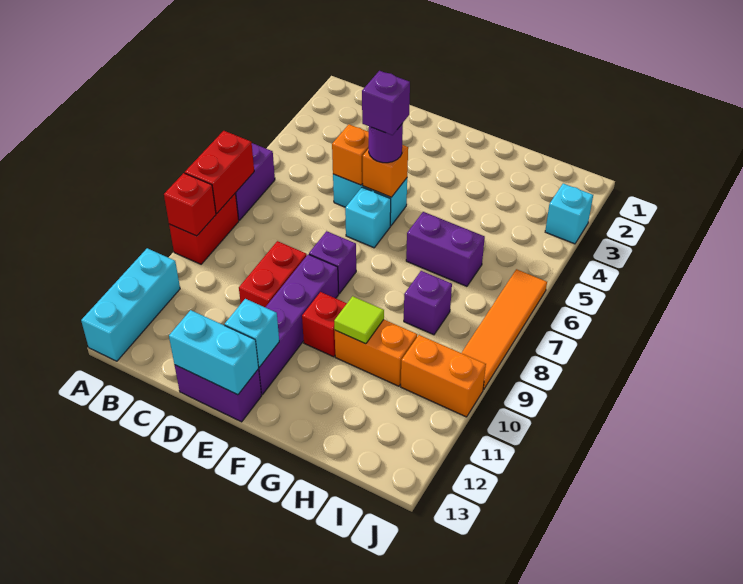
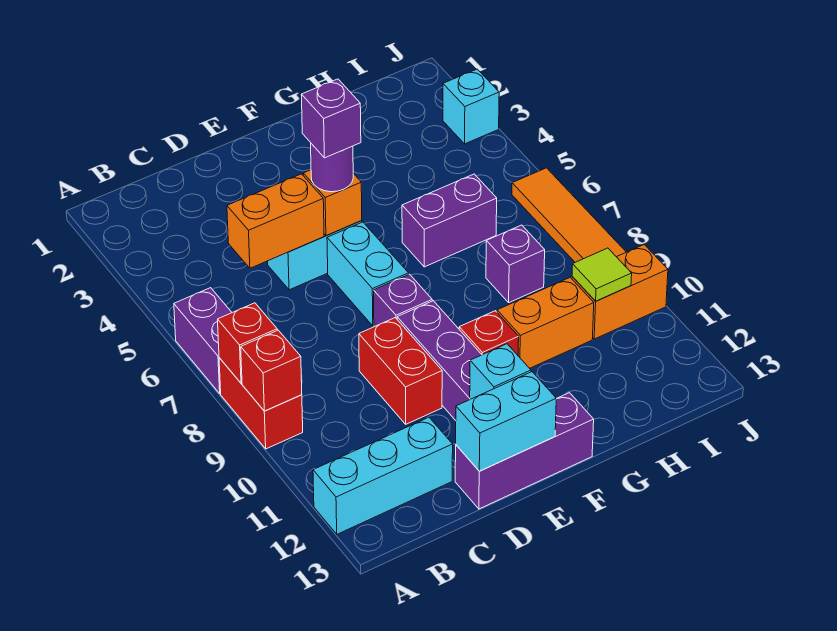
red brick A7:A8 level 2 -> red brick A8 level 2
cyan brick A11:A13 level 1 -> cyan brick A12:C12 level 1
orange brick D5 level 2 -> orange brick C5:D5 level 2
purple brick D13:E13 level 1 -> purple brick D13:F13 level 1
cyan brick E6 level 1 -> cyan brick E6:E7 level 1
lime tile G10 level 2 -> lime tile I10 level 2

